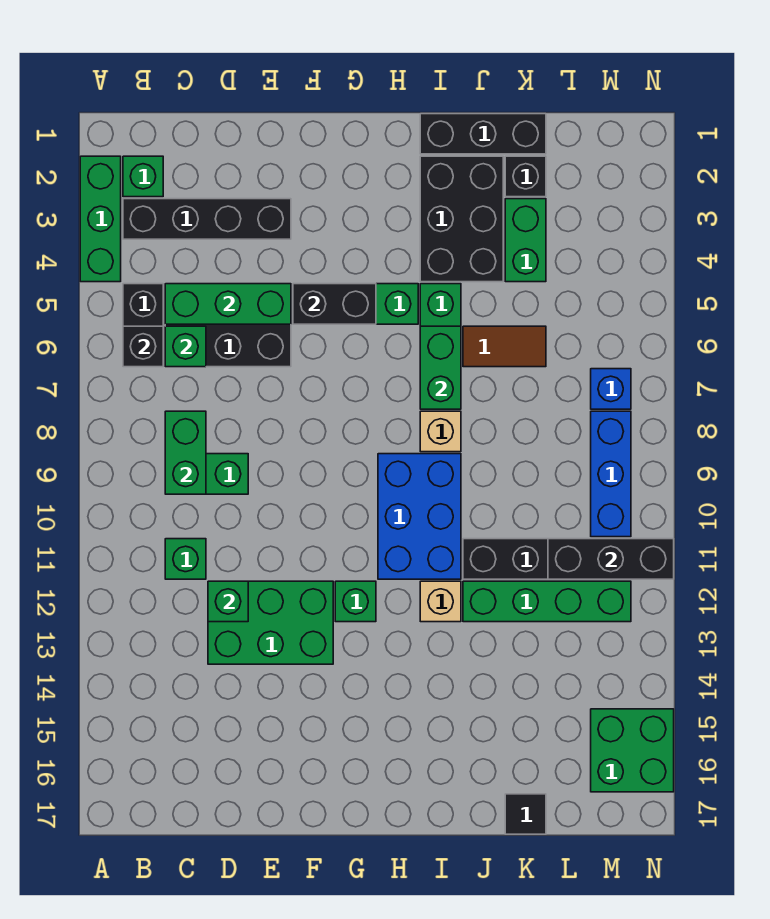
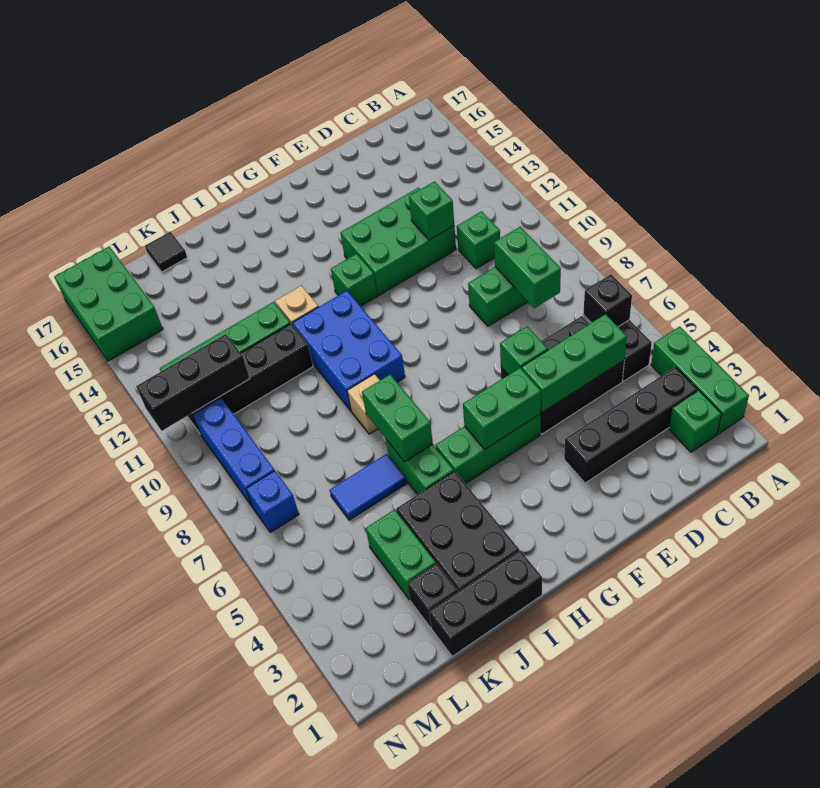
green brick C6 level 2 -> green brick E6 level 2
black brick F5:G5 level 2 -> green brick F5:G5 level 2
brown tile J6:K6 level 1 -> blue tile J6:K6 level 1
green brick M15:N16 level 1 -> green brick M15:N17 level 1

